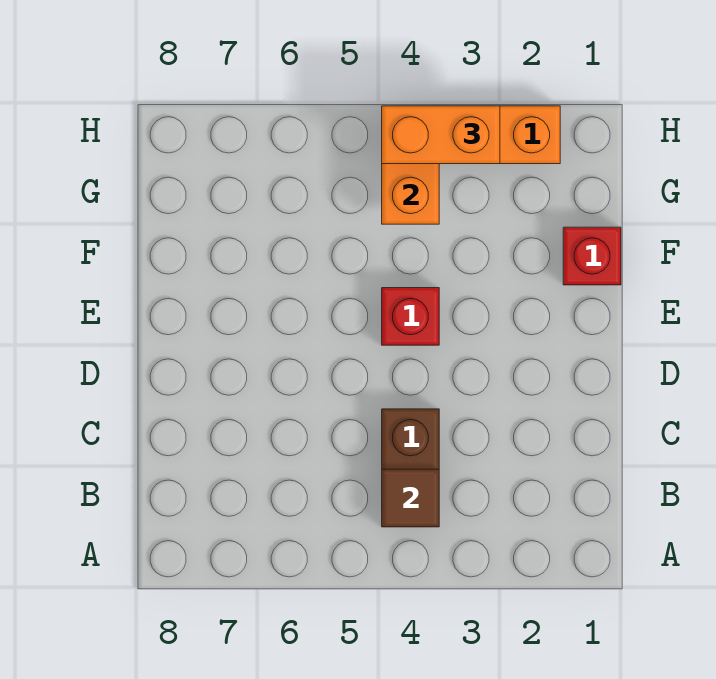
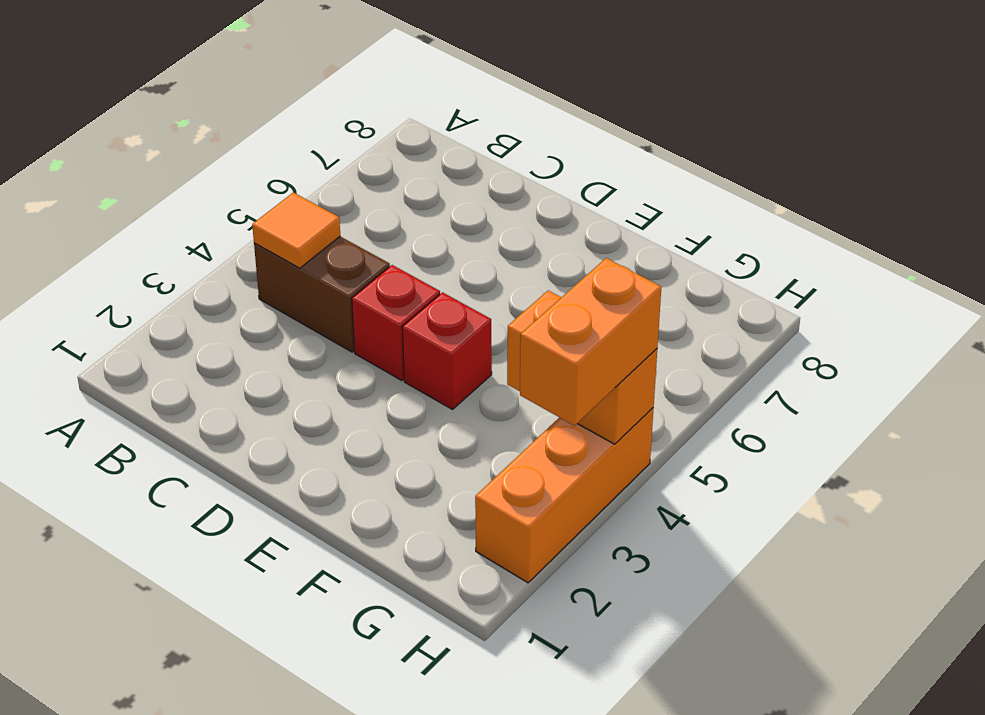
brown tile B4 level 2 -> orange tile B4 level 2
red brick F1 level 1 -> red brick D4 level 1

